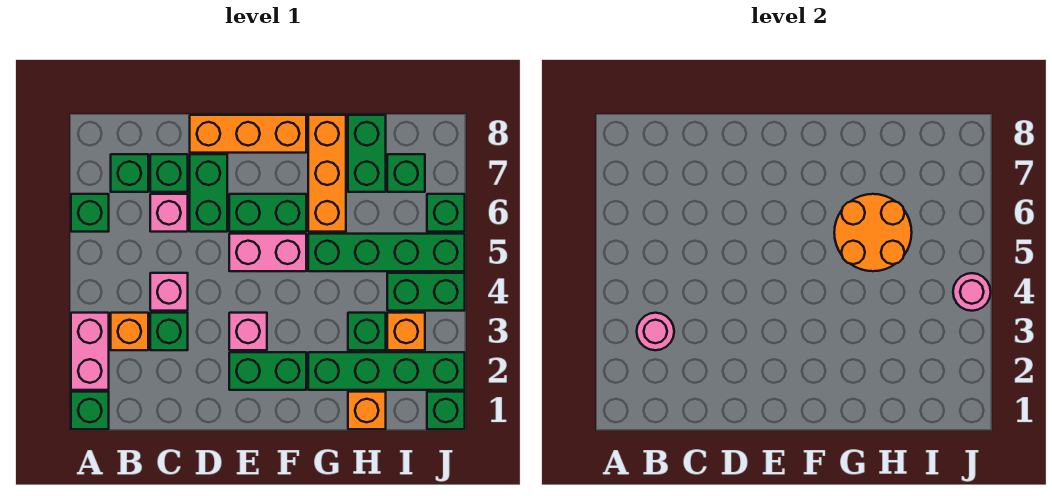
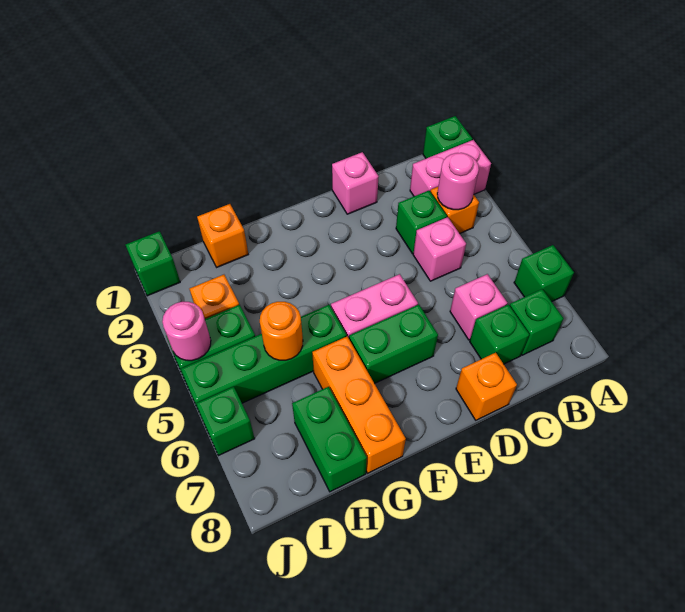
pink brick A2:A3 level 1 -> pink brick A2:B2 level 1
green brick D6:D7 level 1 -> none
orange brick D8:F8 level 1 -> orange brick D8 level 1
green brick E2:F2 level 1 -> none
pink brick E3 level 1 -> pink brick D1 level 1
green brick G2:J2 level 1 -> none
orange round brick G5:H6 level 2 -> orange round brick H5 level 2
green brick H3 level 1 -> none
green brick I7 level 1 -> none

